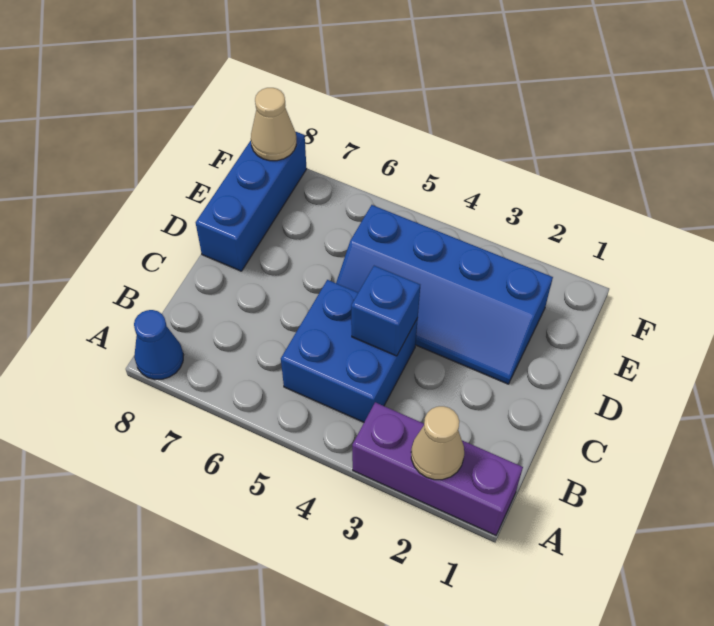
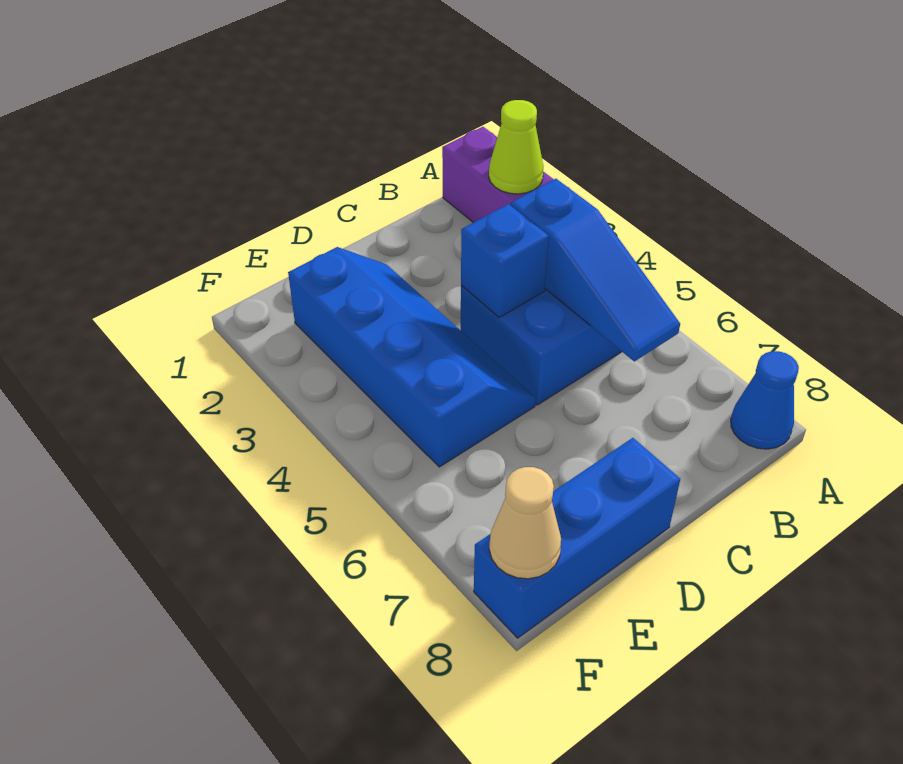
tan cone A2 level 2 -> lime cone A2 level 2
none -> blue slope B4:B6 level 2 top 4

